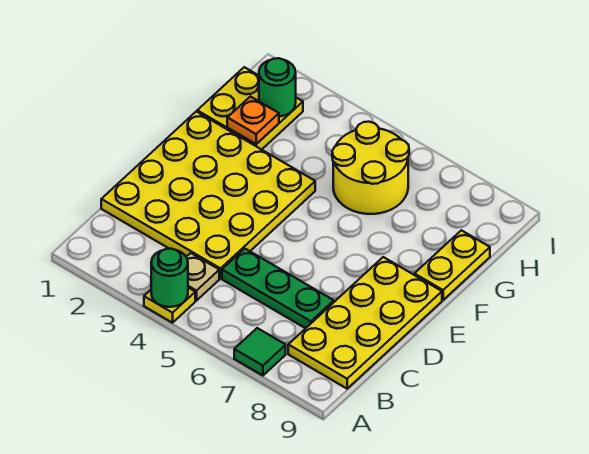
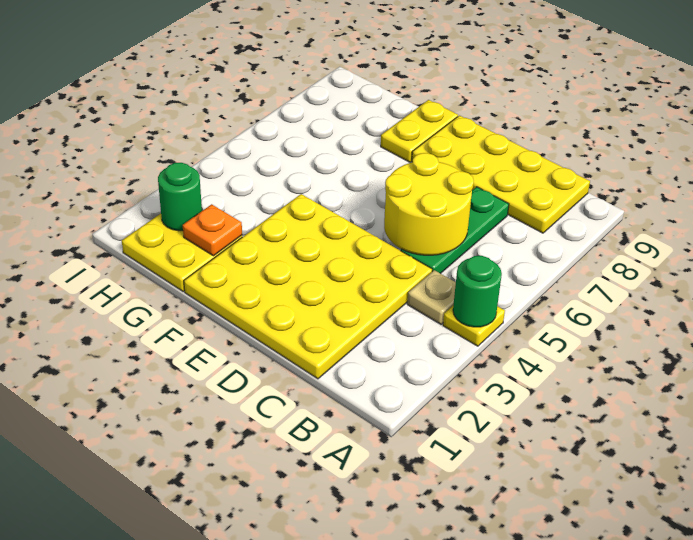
green tile A7 level 1 -> none
yellow plate F9:G9 level 1 -> yellow plate F8:F9 level 1
yellow round brick G5:H6 level 1 -> yellow round brick C5:D6 level 2

